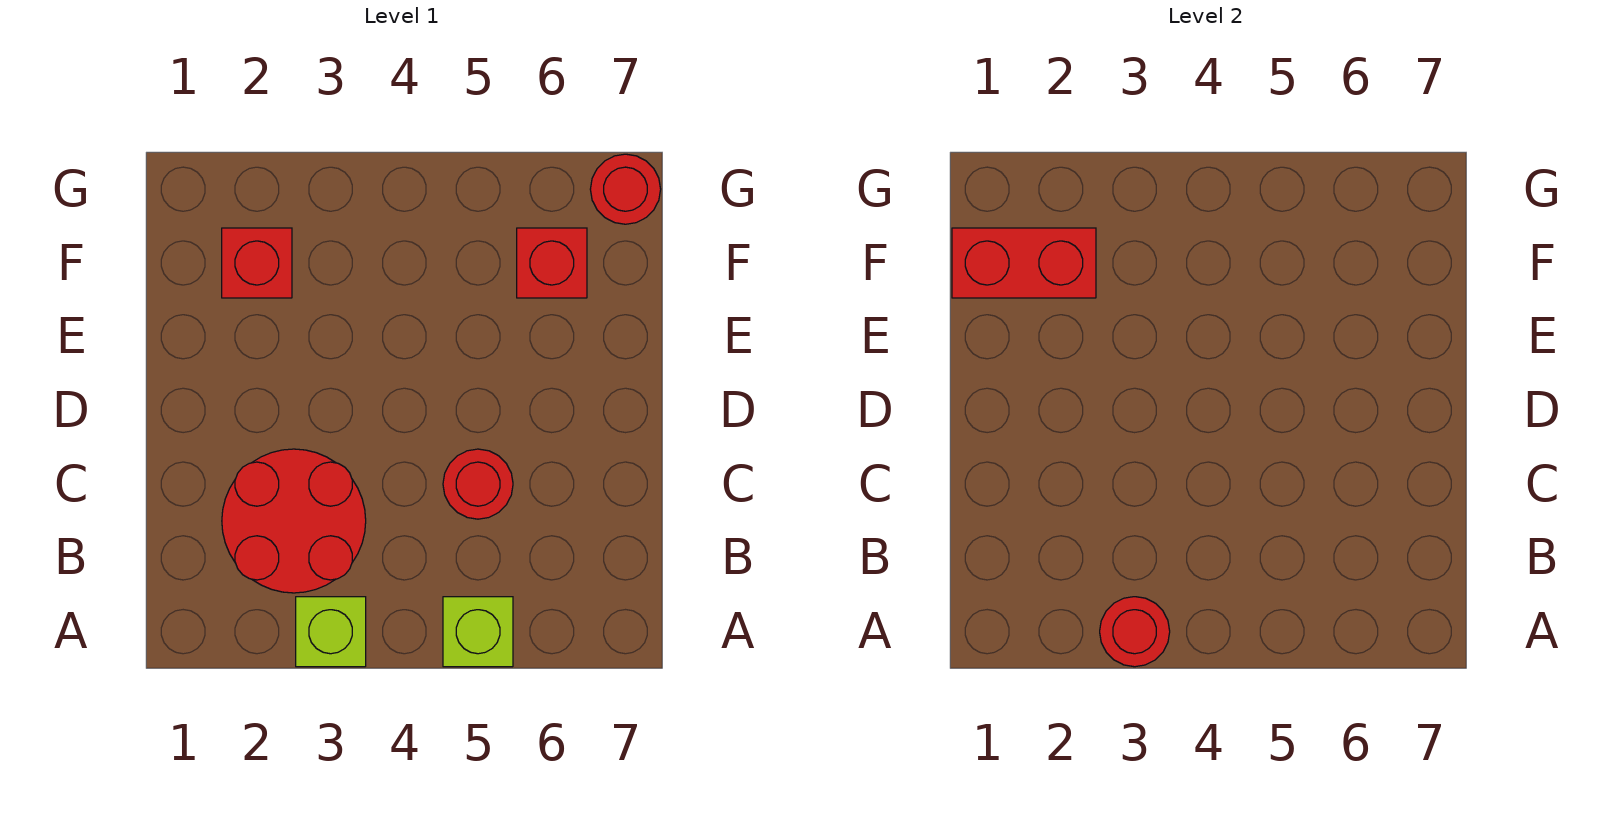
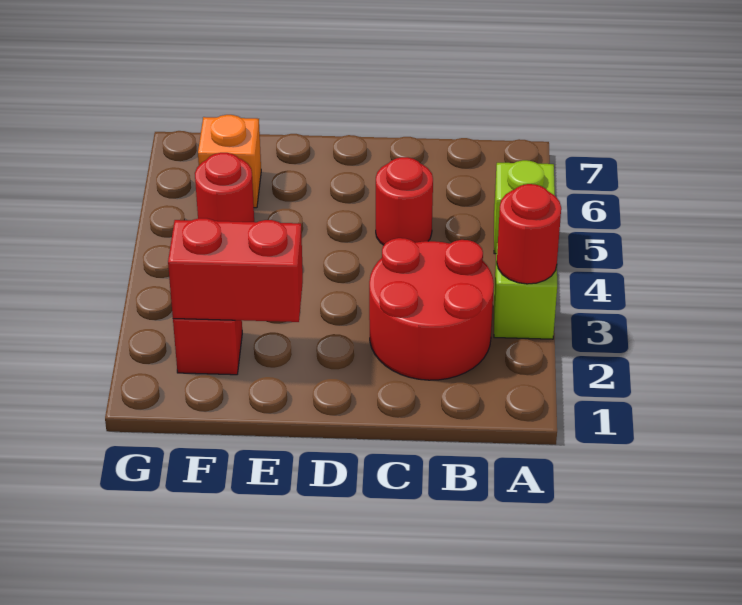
red brick F1:F2 level 2 -> red brick E2:F2 level 2
red brick F6 level 1 -> orange brick F6 level 1
red round brick G7 level 1 -> red round brick F5 level 1

